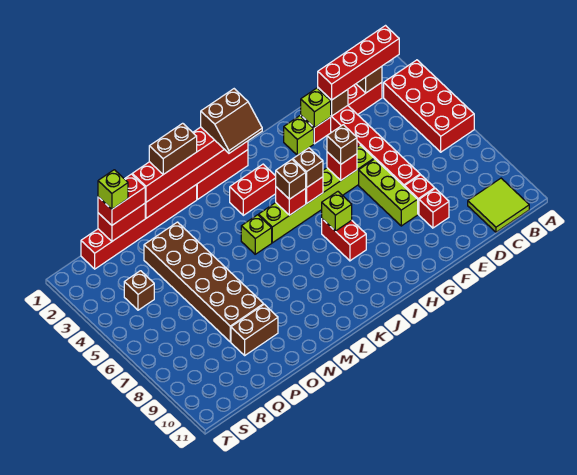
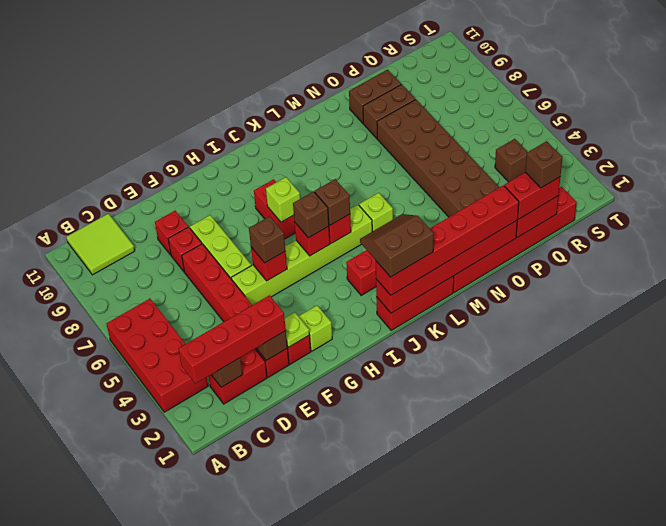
lime brick F2 level 2 -> lime plate F2 level 2
brown brick M1:N1 level 4 -> brown brick O10:P10 level 1
lime brick Q1 level 4 -> brown brick Q1 level 4

